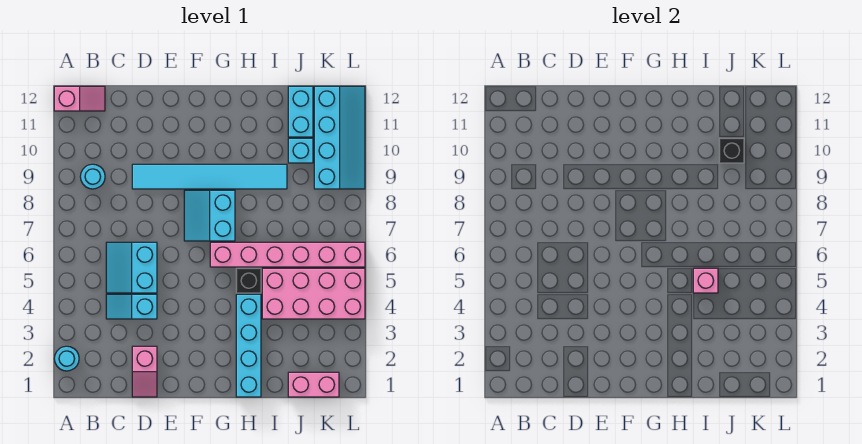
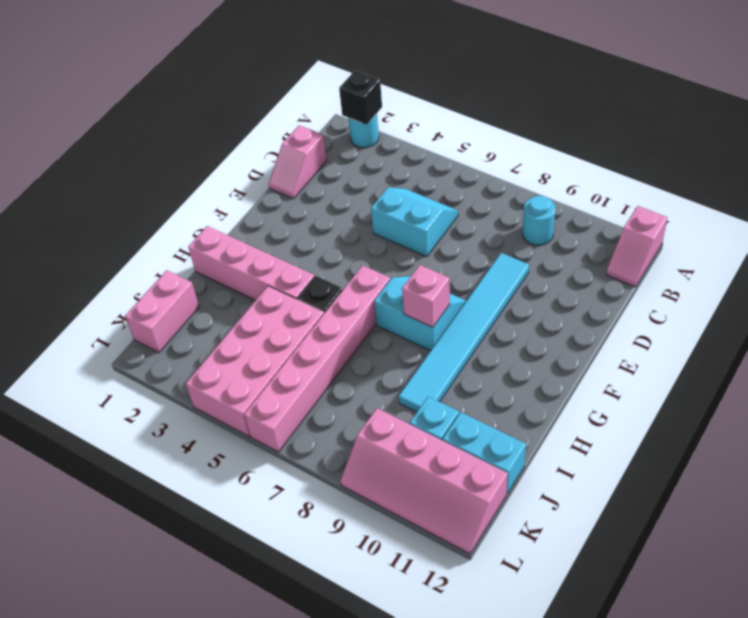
cyan slope C4:D4 level 1 top D -> none
pink slope D1:D2 level 1 top 2 -> pink slope C1:D1 level 1 top C
cyan brick H1:H4 level 1 -> pink brick H1:H4 level 1
pink brick I5 level 2 -> pink brick G8 level 2
black brick J10 level 2 -> black brick A2 level 2
cyan slope K9:L12 level 1 top K -> pink slope K9:L12 level 1 top K

